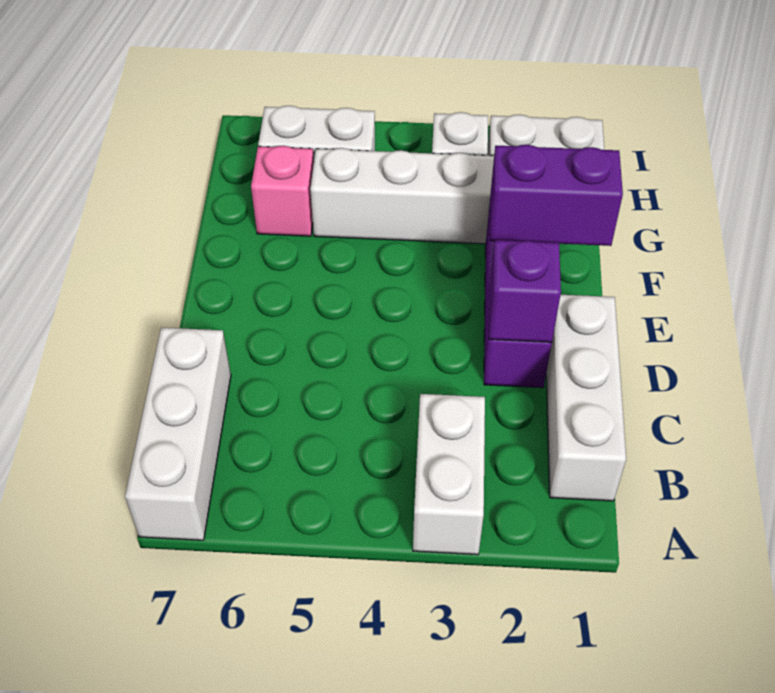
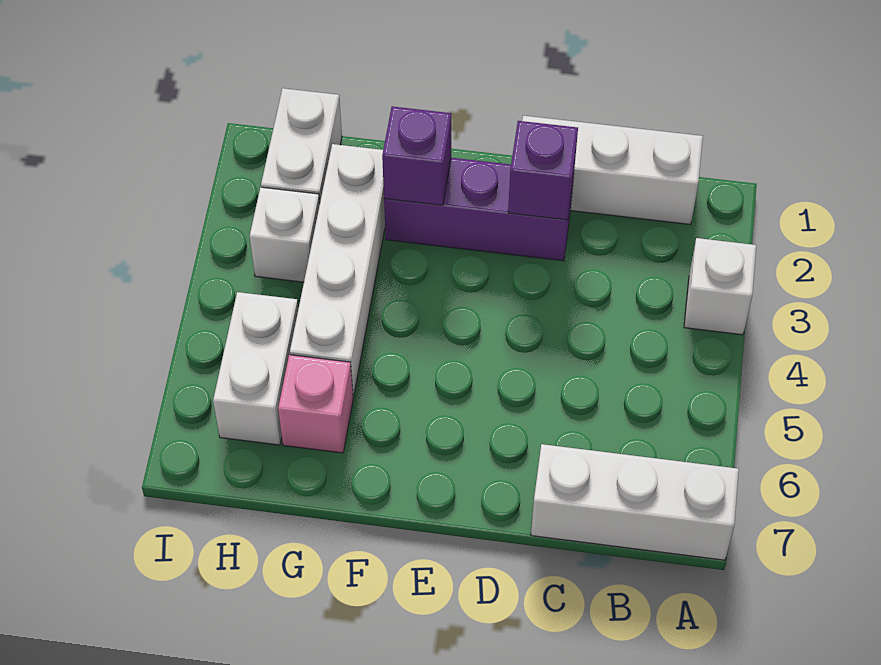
white brick A3:B3 level 1 -> white brick A3 level 1
purple brick F1:F2 level 2 -> purple brick F2 level 2

